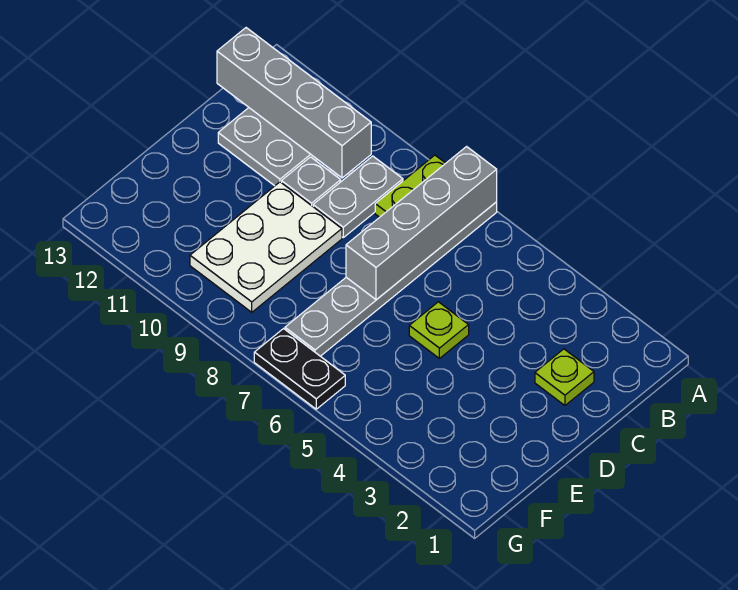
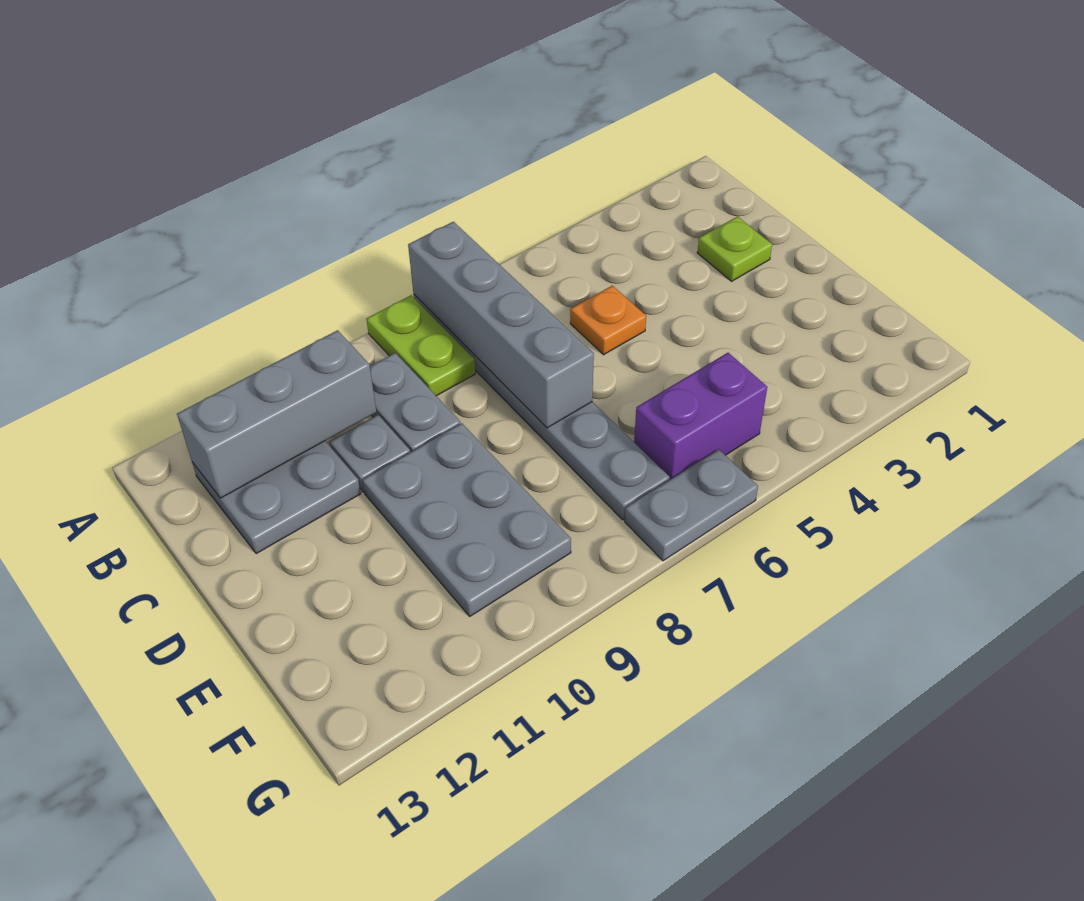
grey brick B10:B13 level 2 -> grey brick B10:B12 level 2
none -> orange plate C5 level 1
lime plate D5 level 1 -> none
white plate D9:F10 level 1 -> grey plate D9:F10 level 1
none -> purple brick F5:F6 level 1
black plate G6:G7 level 1 -> grey plate G6:G7 level 1

